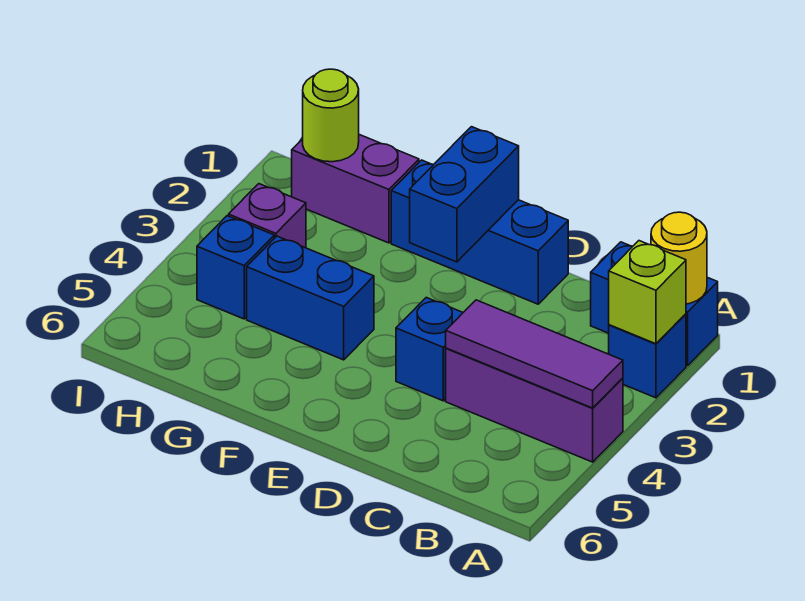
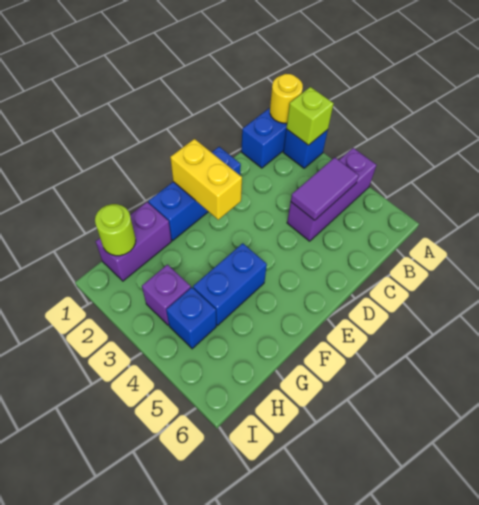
purple tile A4:C4 level 2 -> purple tile B4:C4 level 2
blue brick D4 level 1 -> none
blue brick E1:E2 level 2 -> yellow brick E1:E2 level 2

